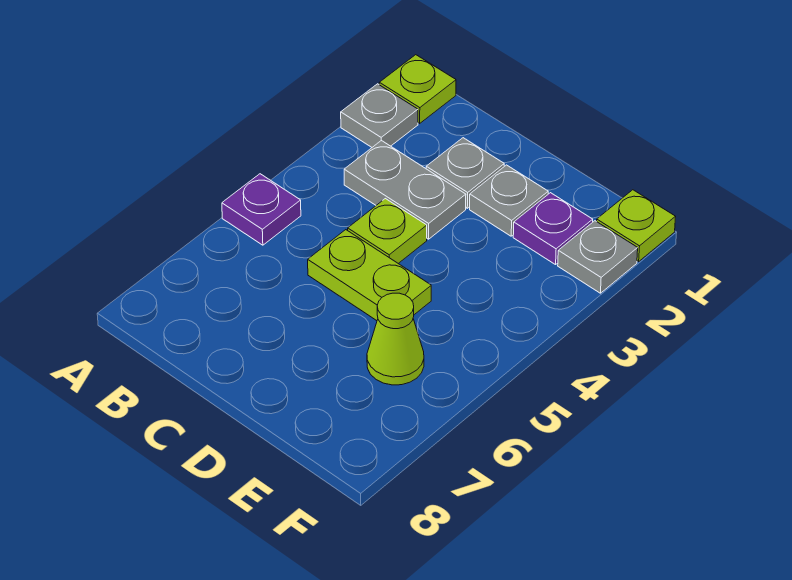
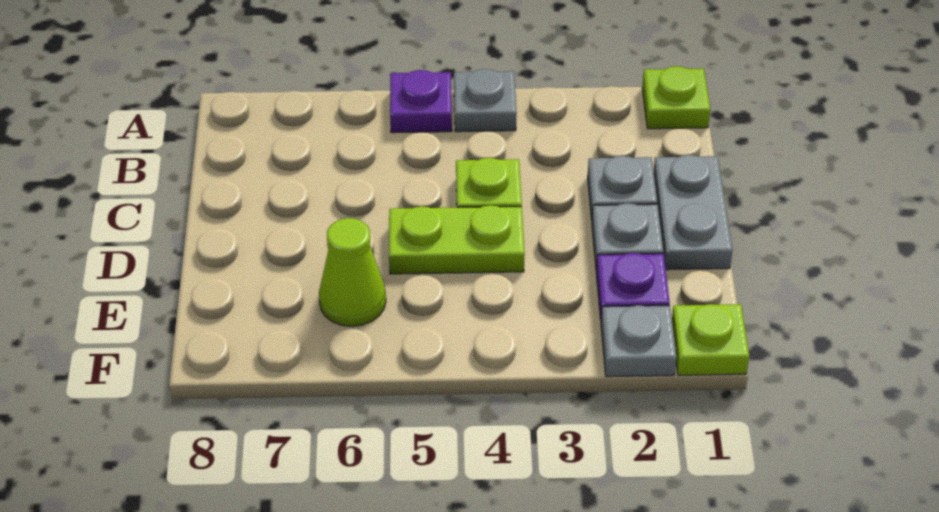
grey plate A2 level 1 -> grey plate A4 level 1
grey plate B3:C3 level 1 -> grey plate C1:D1 level 1
lime plate C5:D5 level 1 -> lime plate D4:D5 level 1

